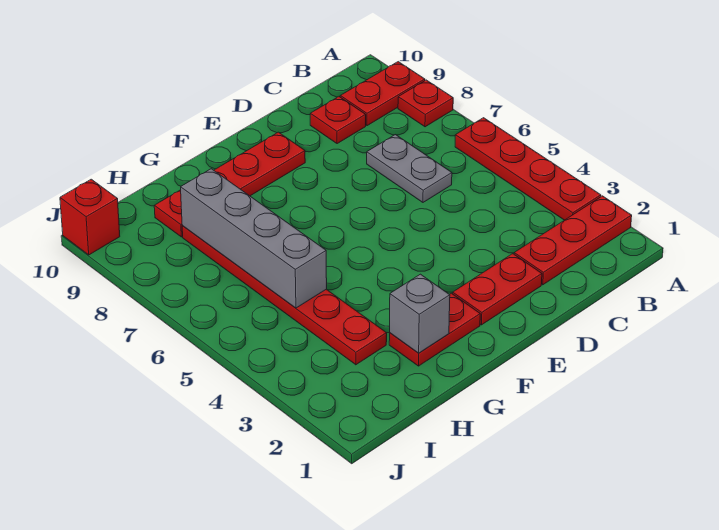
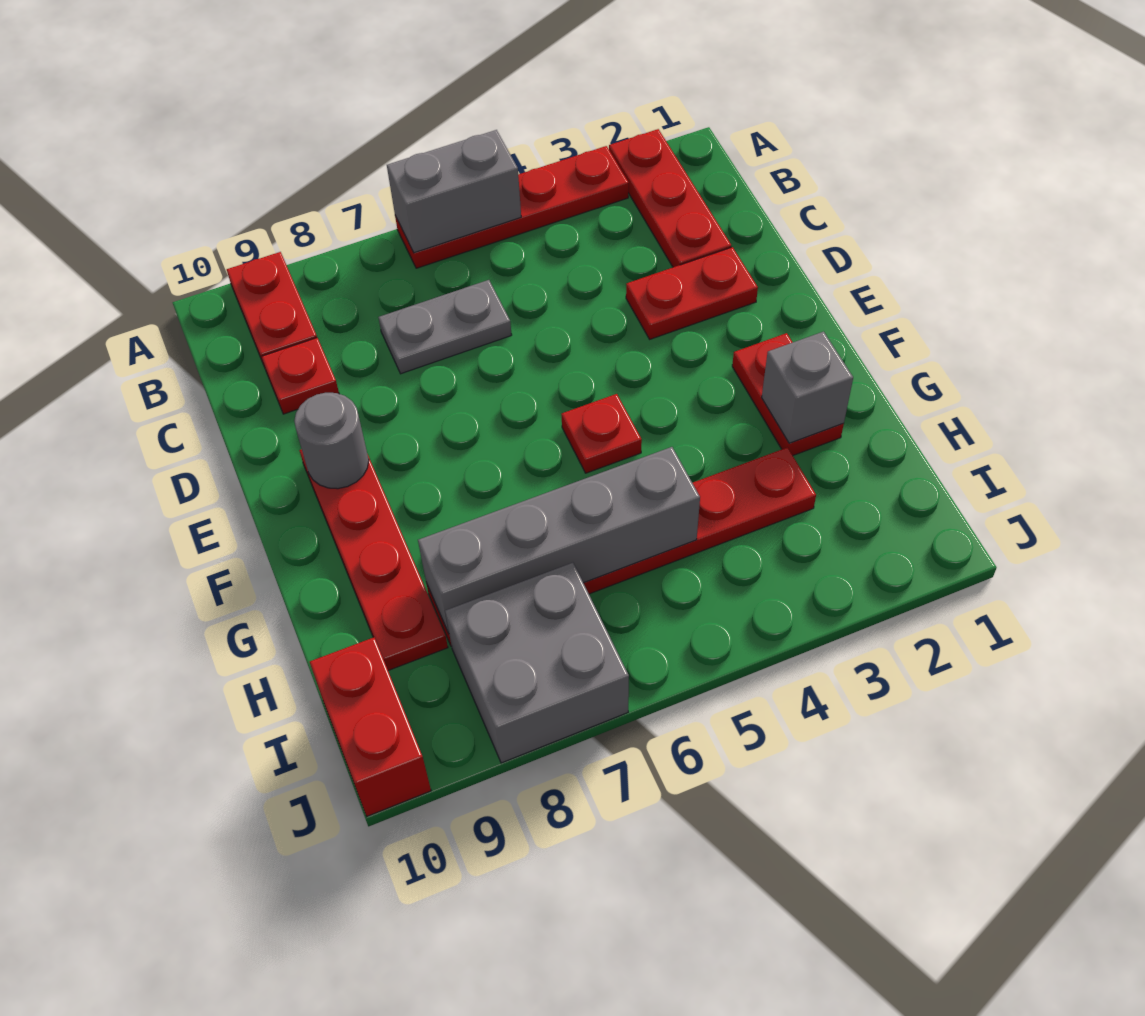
none -> grey brick A5:A6 level 2
red plate A8 level 1 -> red plate F5 level 1
red plate D2:E2 level 1 -> red plate D2:D3 level 1
none -> grey round brick E9 level 2
none -> grey brick I7:J8 level 1
red brick J10 level 1 -> red brick I10:J10 level 1

